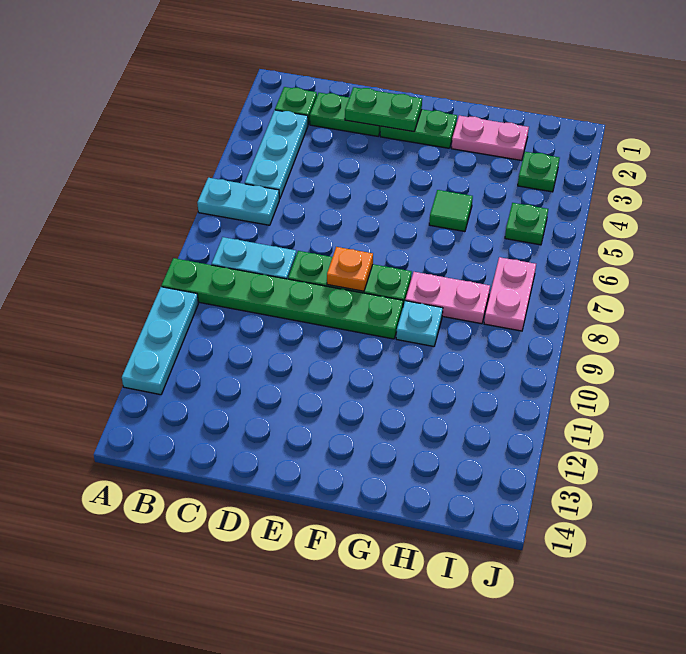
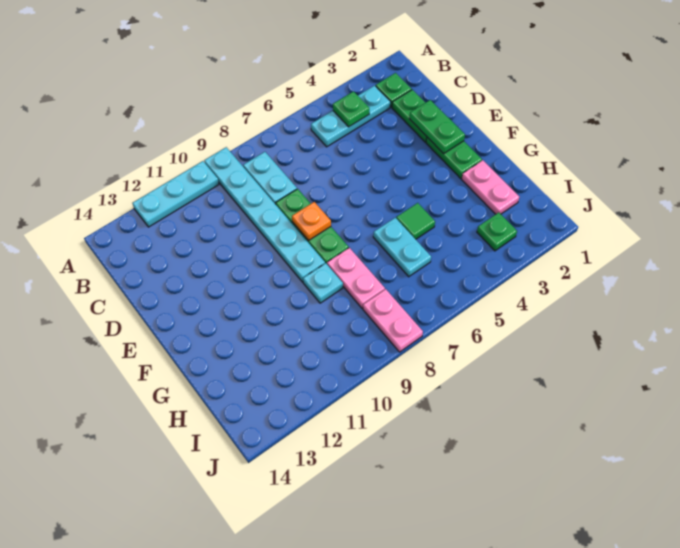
cyan plate A6:B6 level 1 -> cyan plate G6:H6 level 1
green plate A9:F9 level 1 -> cyan plate A9:F9 level 1
green plate I5 level 1 -> green plate B4 level 2
pink plate I7:I8 level 1 -> pink plate I8:J8 level 1

